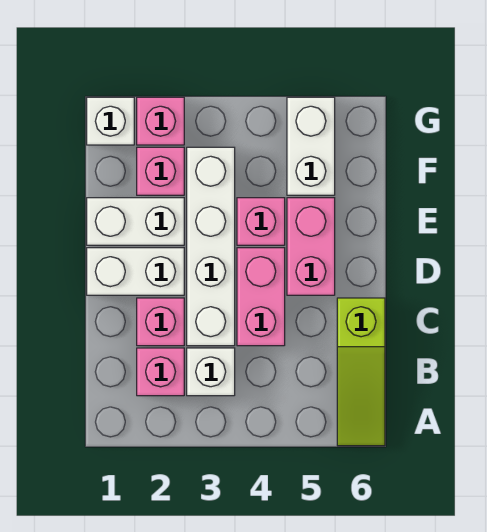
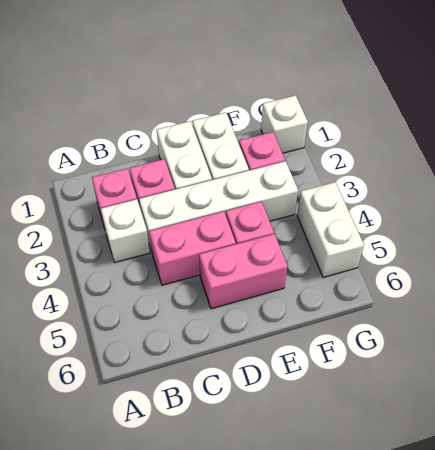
lime slope A6:C6 level 1 top C -> none
white brick F5:G5 level 1 -> white brick G4:G5 level 1
pink brick G2 level 1 -> none

